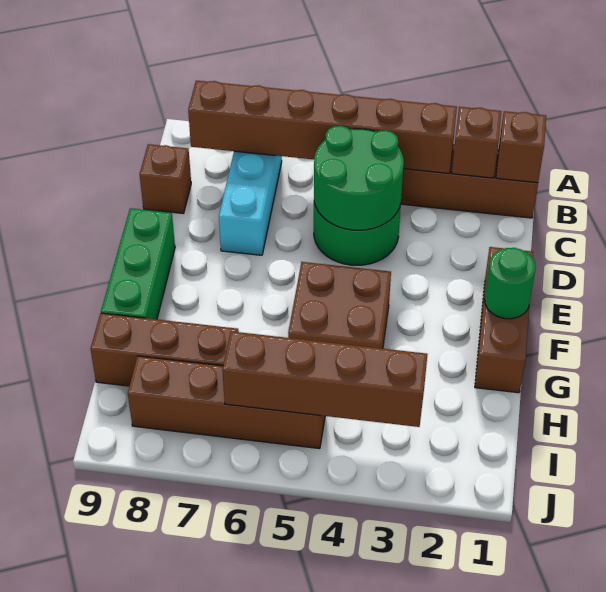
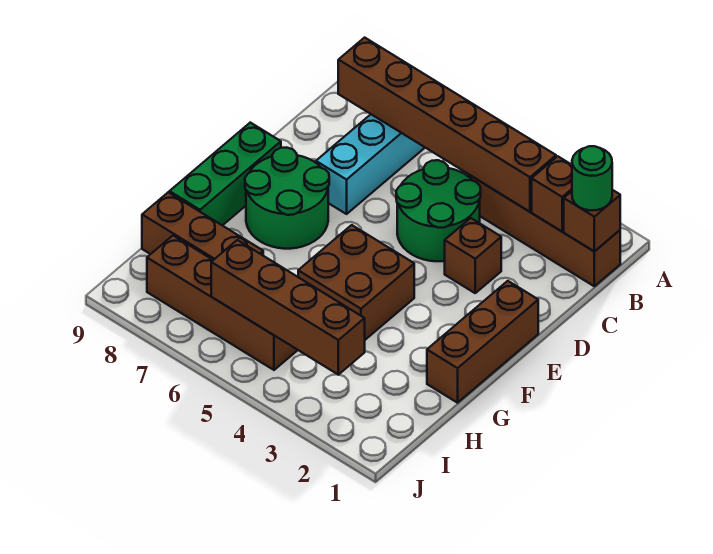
green round brick C4:D5 level 2 -> green round brick E7:F8 level 1
brown brick C9 level 1 -> brown brick D3 level 1
green round brick F1 level 2 -> green round brick B1 level 3

